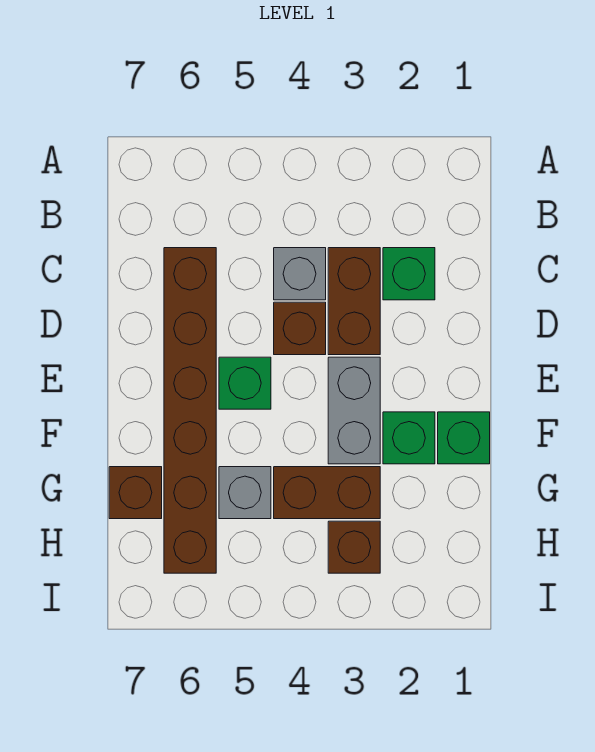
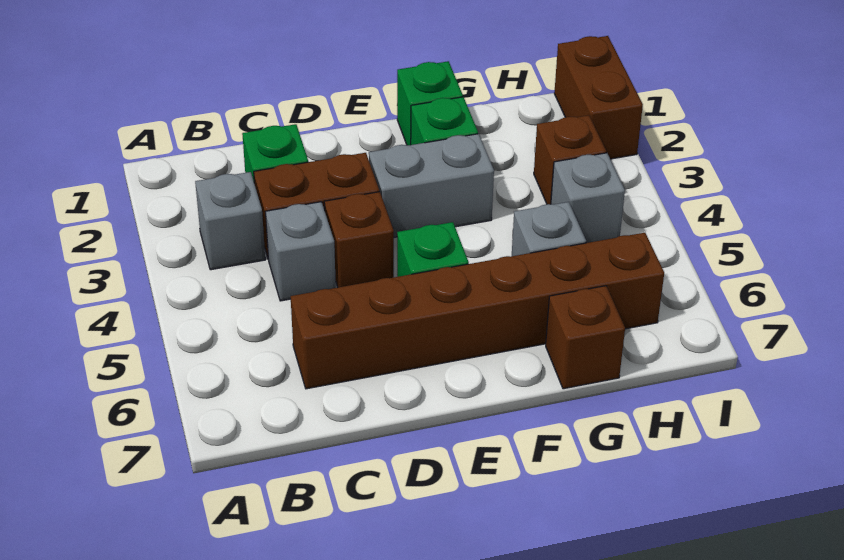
none -> grey brick B3 level 1
brown brick G3:G4 level 1 -> brown brick I1:I2 level 1
none -> grey brick H4 level 1

